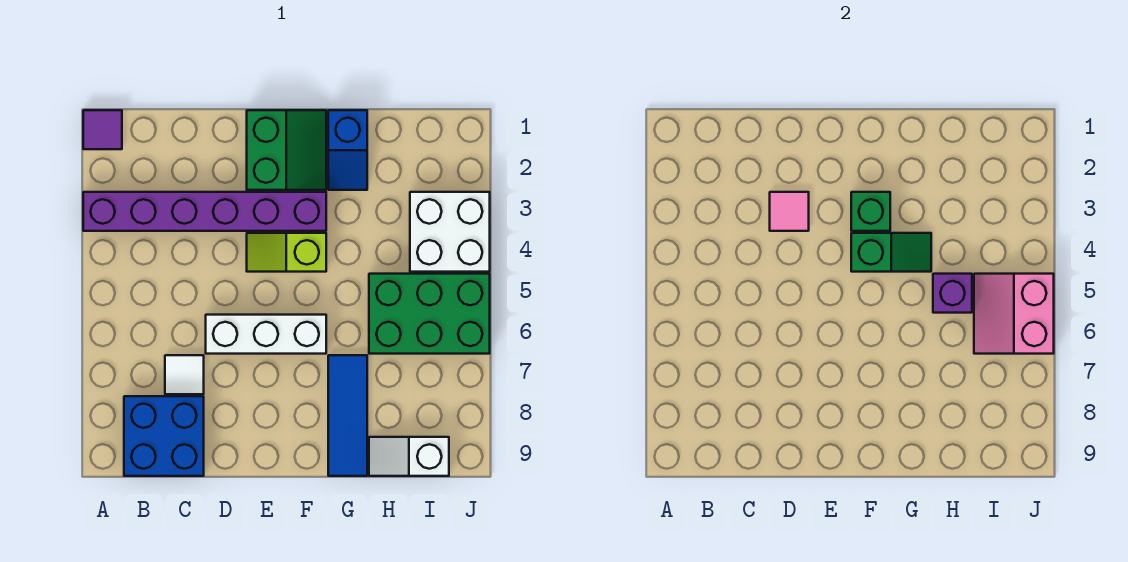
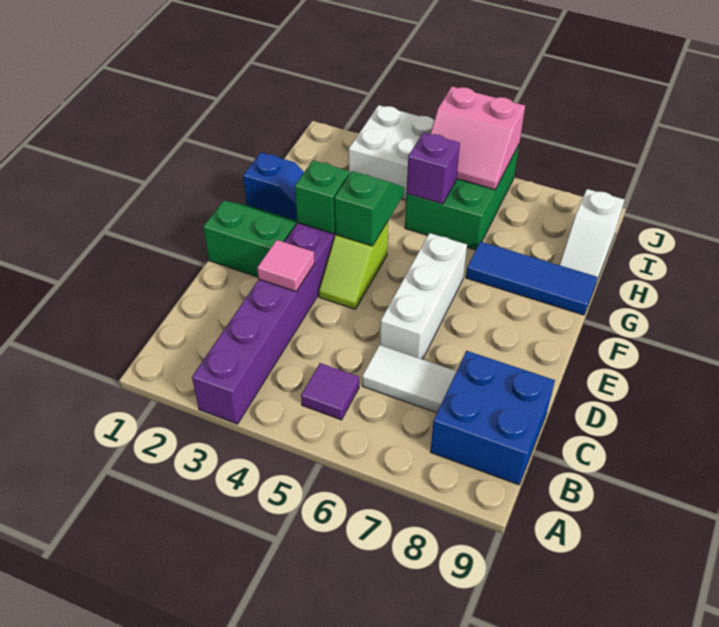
purple tile A1 level 1 -> purple tile B5 level 1
white tile C7 level 1 -> white tile C6:C7 level 1

